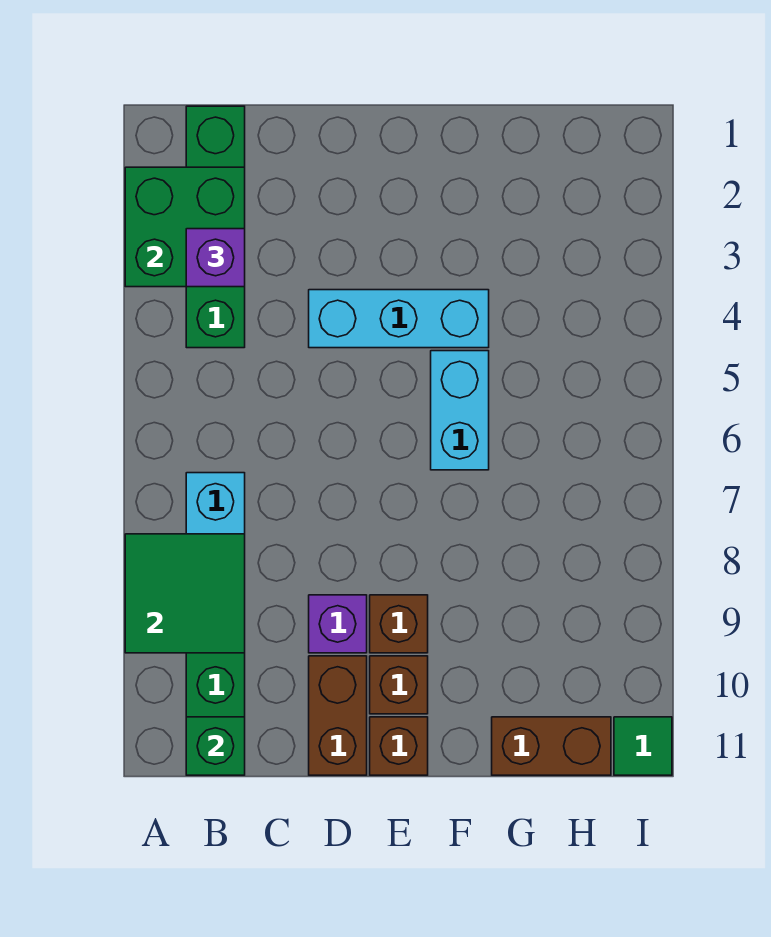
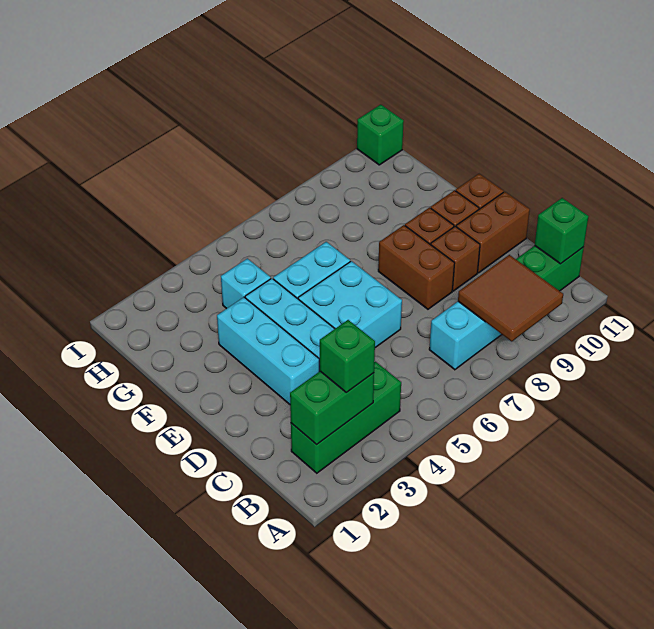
green brick A2:B3 level 2 -> green brick B2:B3 level 2
green tile A8:B9 level 2 -> brown tile A8:B9 level 2
green brick B1:B4 level 1 -> green brick B2:B4 level 1
purple brick B3 level 3 -> green brick B3 level 3
none -> cyan brick D3:F3 level 1
none -> cyan brick D5:E6 level 1
purple brick D9 level 1 -> brown brick D9 level 1
none -> cyan brick G4 level 1
brown brick G11:H11 level 1 -> brown brick D8:E8 level 1
green tile I11 level 1 -> green brick I11 level 1

